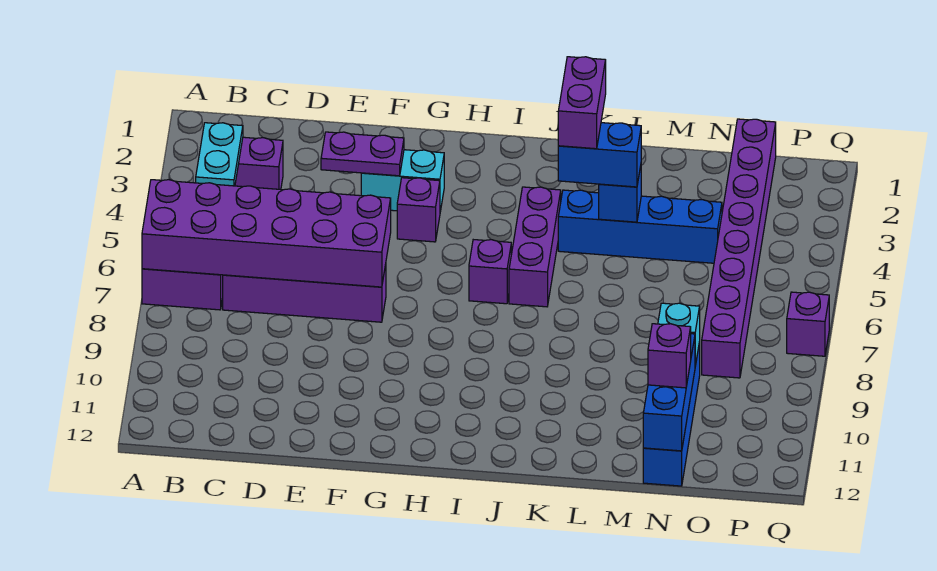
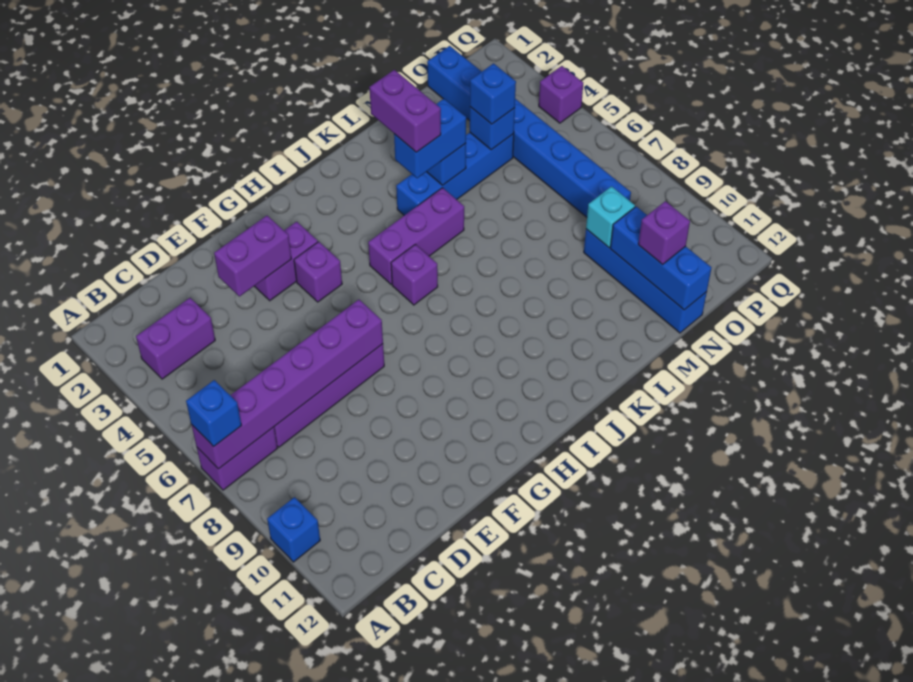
purple brick A6:F7 level 2 -> purple brick A7:F7 level 2
none -> blue brick A7 level 3
none -> blue brick A10 level 1
cyan plate B3:B4 level 2 -> none
purple plate E3:F3 level 2 -> purple brick E3:F3 level 2
cyan brick F3:G3 level 1 -> purple brick F3:G3 level 1
purple brick J4:J6 level 1 -> purple brick I5:K5 level 1
none -> blue brick N4 level 2
none -> blue brick N4 level 3
purple brick O1:O8 level 1 -> blue brick O1:O8 level 1
purple brick Q7 level 1 -> purple brick Q4 level 1

